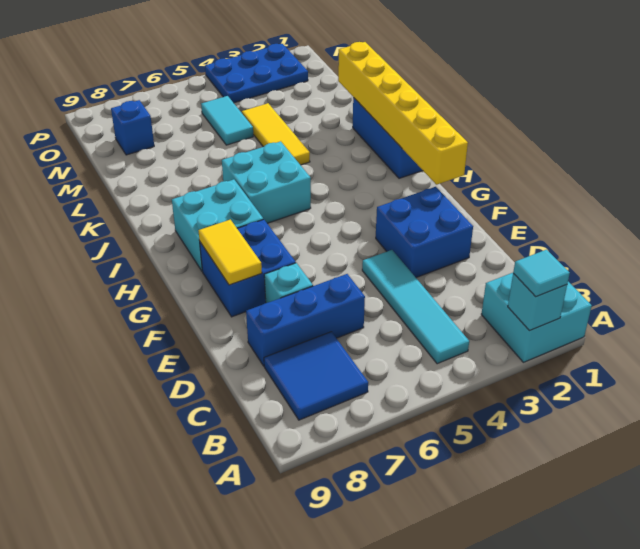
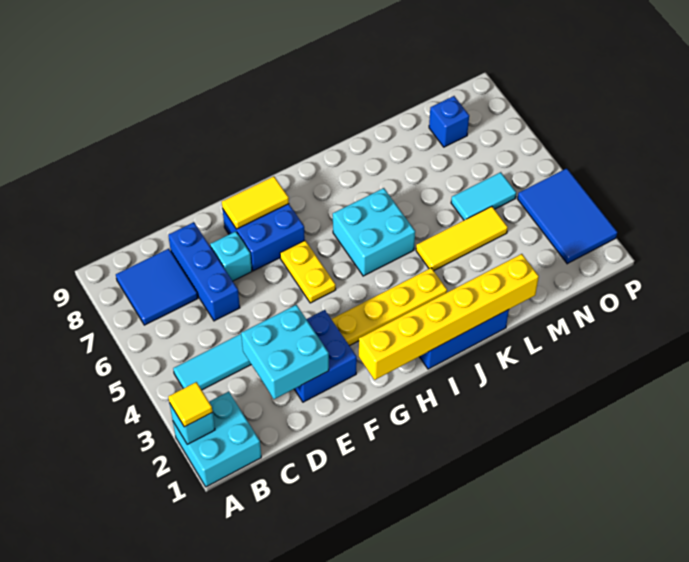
cyan tile A2 level 3 -> yellow tile A2 level 3
none -> yellow plate G3:J3 level 1
none -> yellow plate G5:G6 level 1
cyan brick H7:I8 level 1 -> cyan brick D2:E3 level 2
blue plate O2:P4 level 1 -> blue tile O2:P4 level 1

